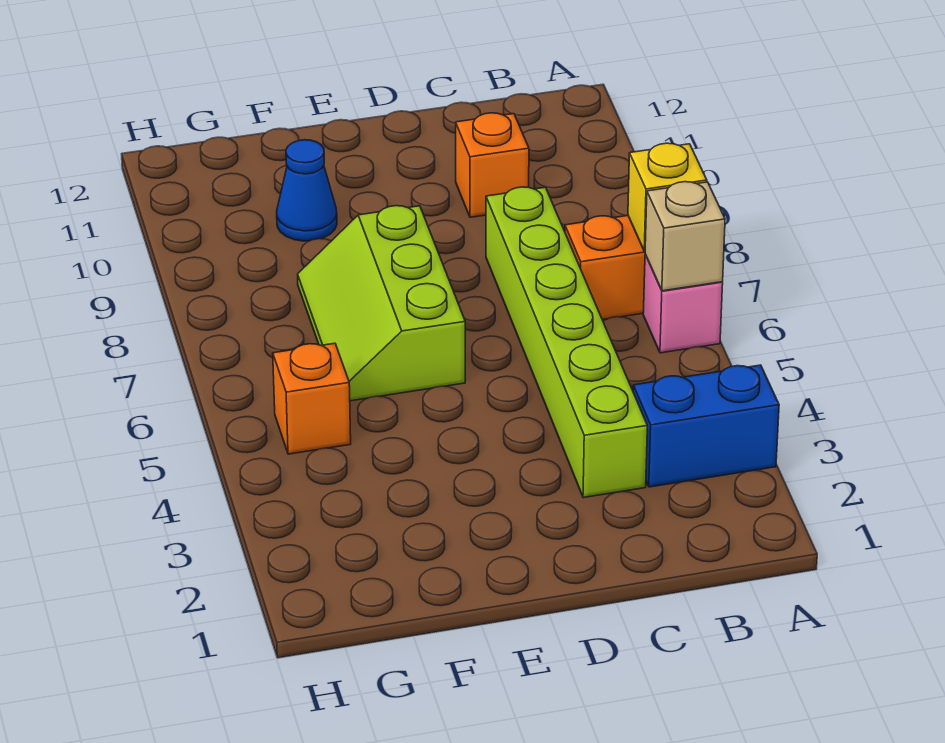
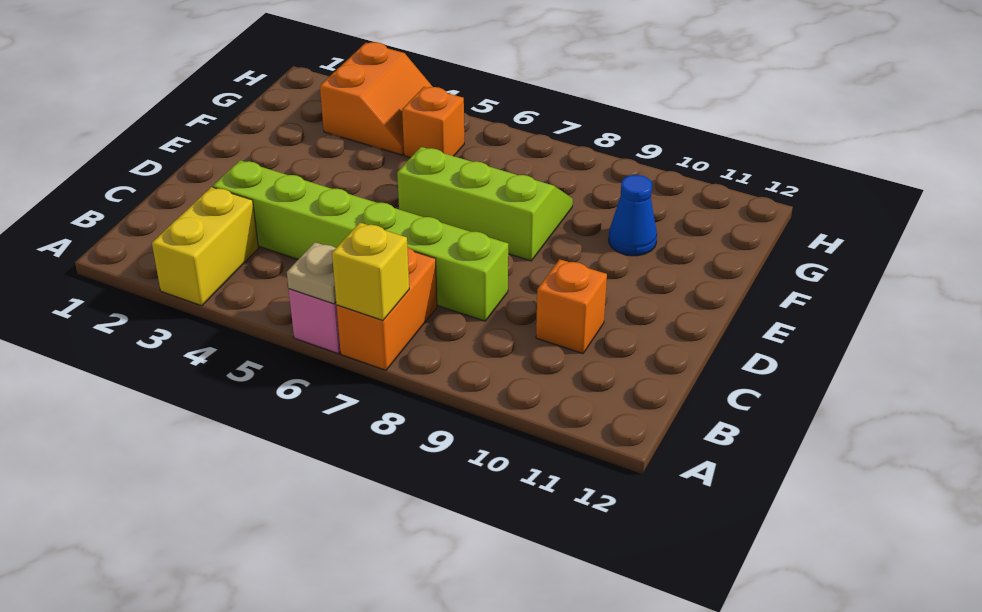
blue brick A3:B3 level 1 -> yellow brick A3:B3 level 1
tan brick A6 level 2 -> tan plate A6 level 2
none -> orange slope G3:H4 level 1 top 3

